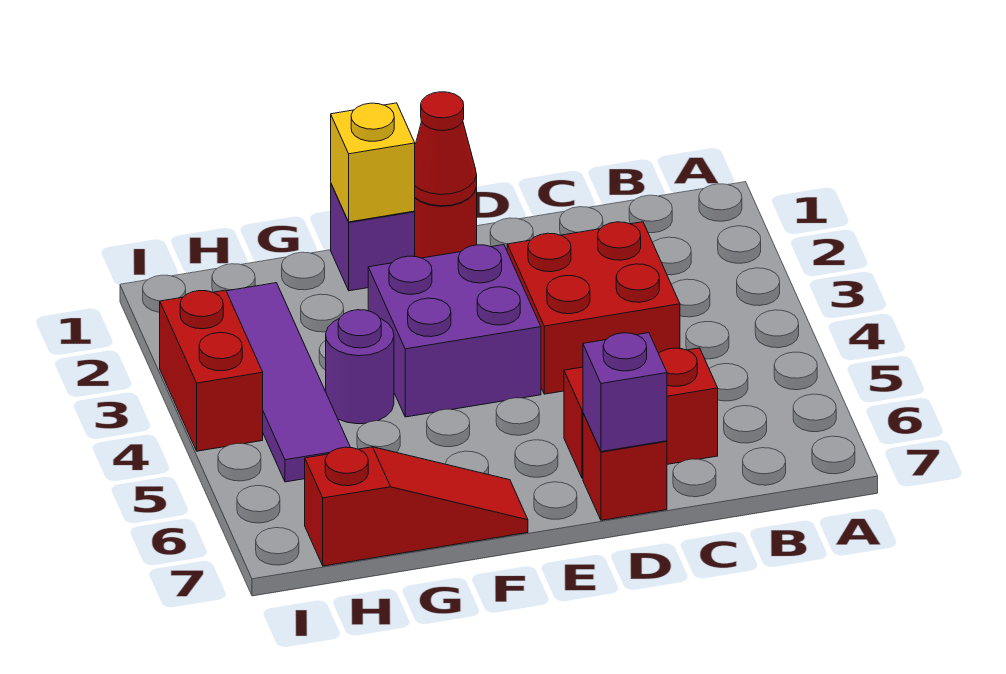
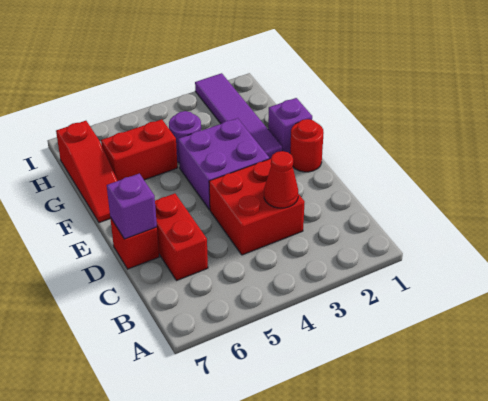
red cone E1 level 2 -> red cone C3 level 2
yellow brick F1 level 2 -> none
purple tile H2:H5 level 1 -> purple tile F2:I2 level 1
red brick I3:I4 level 1 -> red brick G5:G6 level 1

